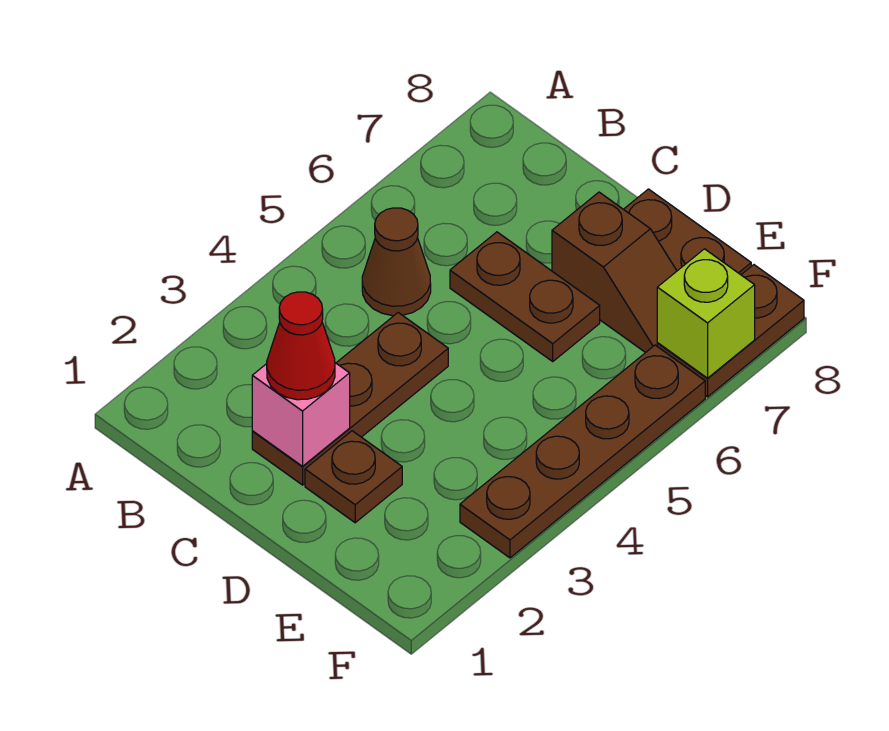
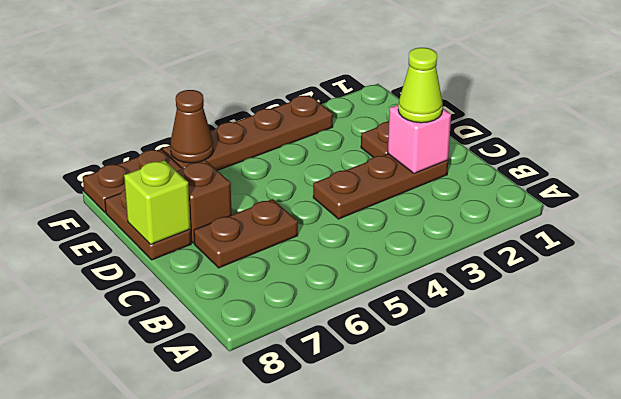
brown cone B5 level 1 -> brown cone F6 level 2
red cone C2 level 3 -> lime cone C2 level 3
brown plate C6:D6 level 1 -> brown plate C6:C7 level 1
lime brick F7 level 2 -> lime brick D8 level 2

